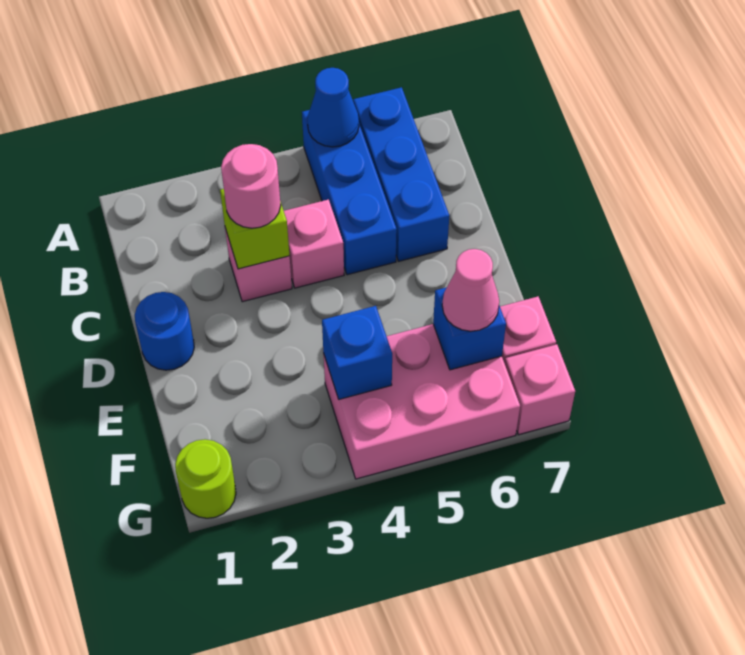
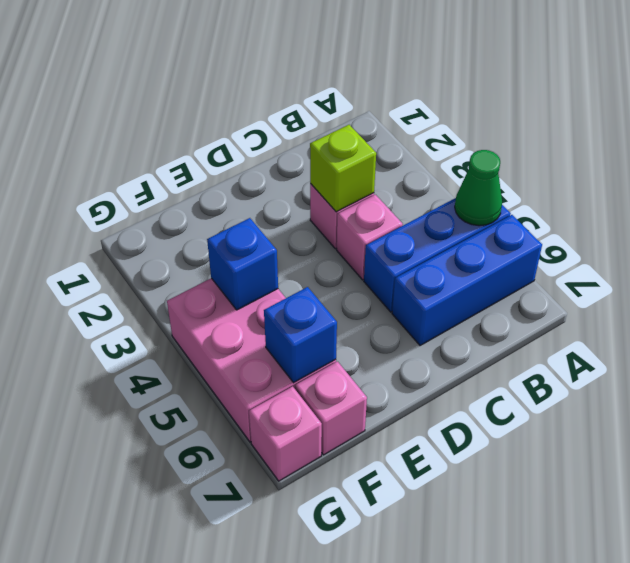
blue cone A5 level 2 -> green cone A5 level 2
pink round brick C3 level 3 -> none
blue round brick D1 level 1 -> none
pink cone F6 level 3 -> none
lime round brick G1 level 1 -> none

